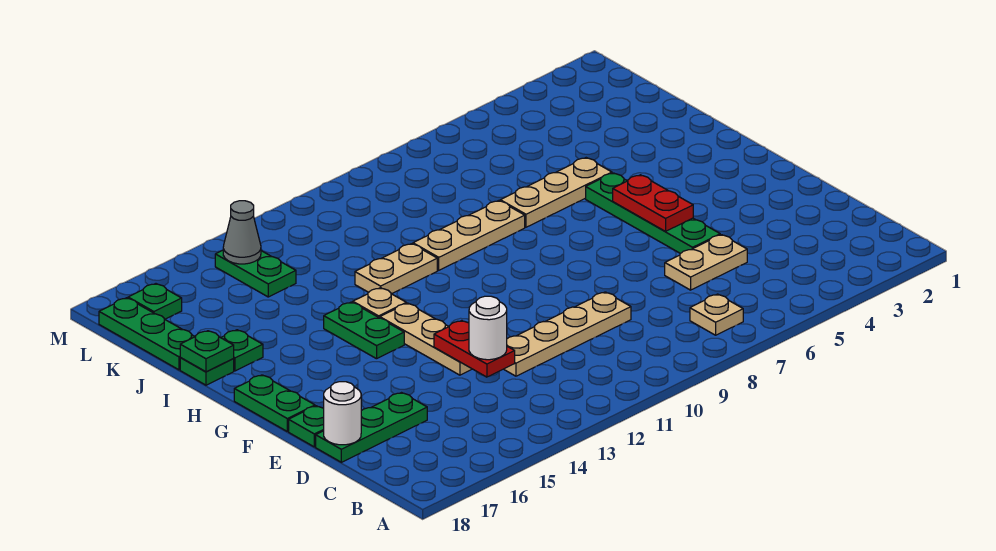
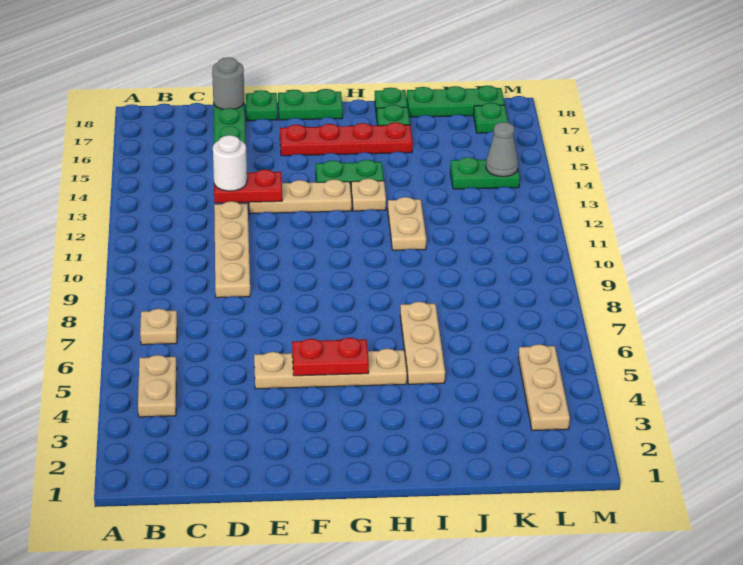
tan plate D5:D6 level 1 -> tan plate B4:B5 level 1
white round brick D18 level 2 -> grey round brick D18 level 2
green plate E5:H5 level 1 -> tan plate E5:H5 level 1
none -> red plate F16:I16 level 1
tan plate I8:I10 level 1 -> tan plate L3:L5 level 1
green plate I18 level 2 -> none

